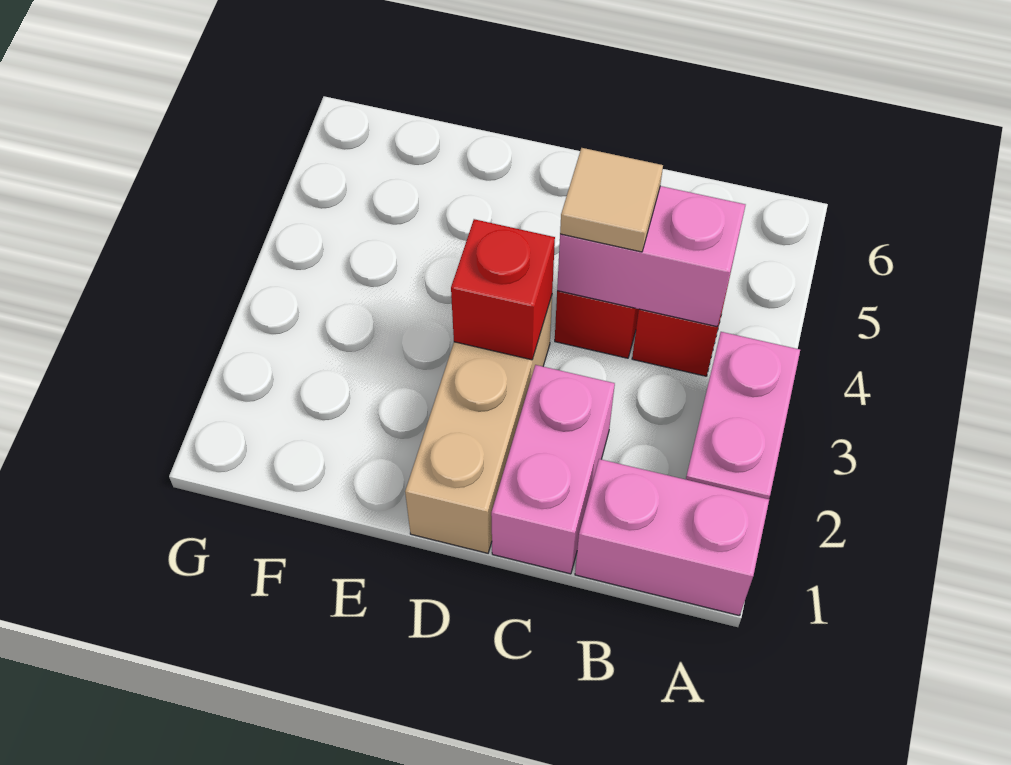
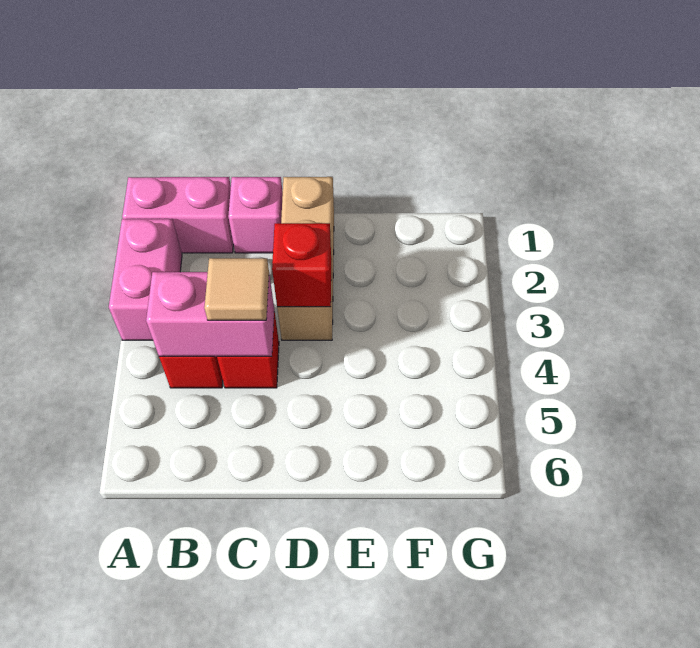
pink brick C1:C2 level 1 -> pink brick C1 level 1

